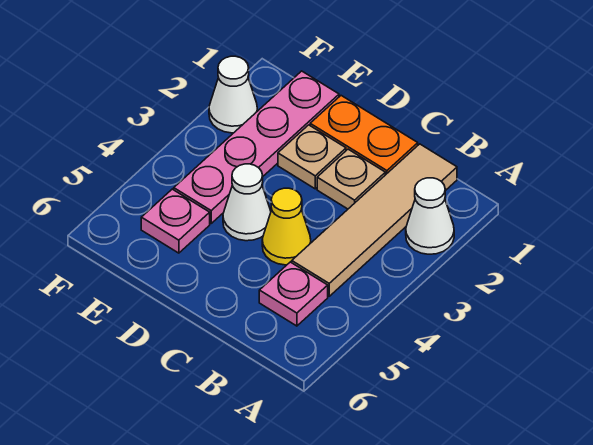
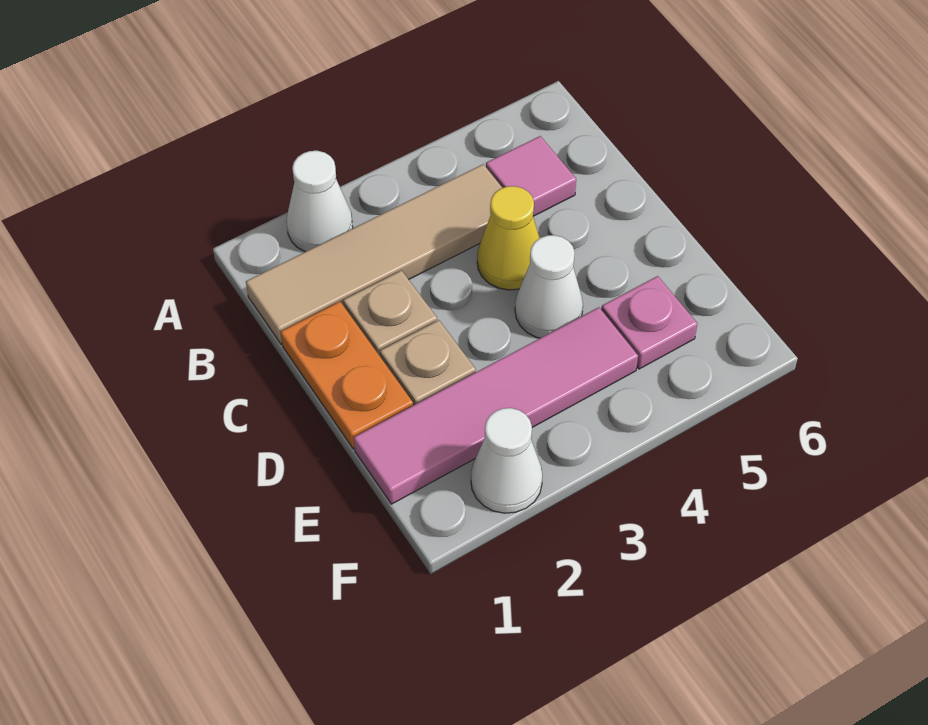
pink plate B5 level 1 -> pink tile B5 level 1
pink plate E1:E4 level 1 -> pink tile E1:E4 level 1

